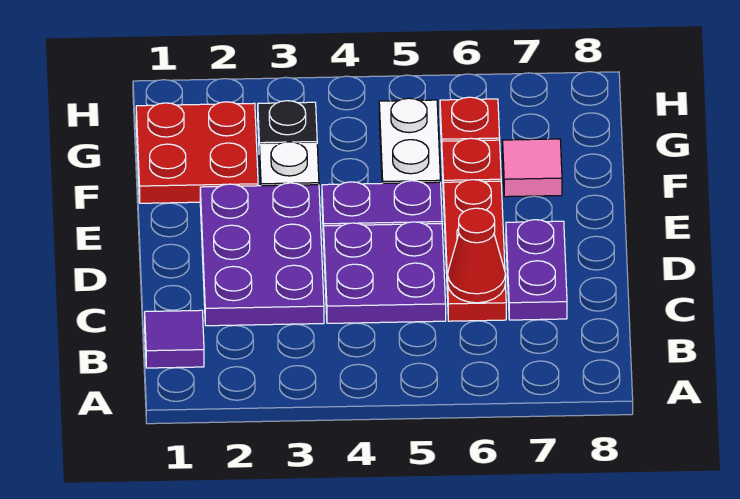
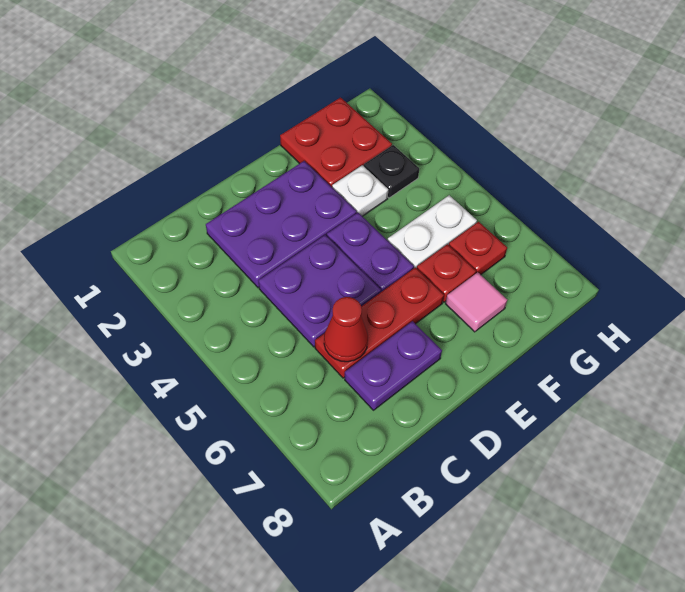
purple tile B1 level 1 -> none

